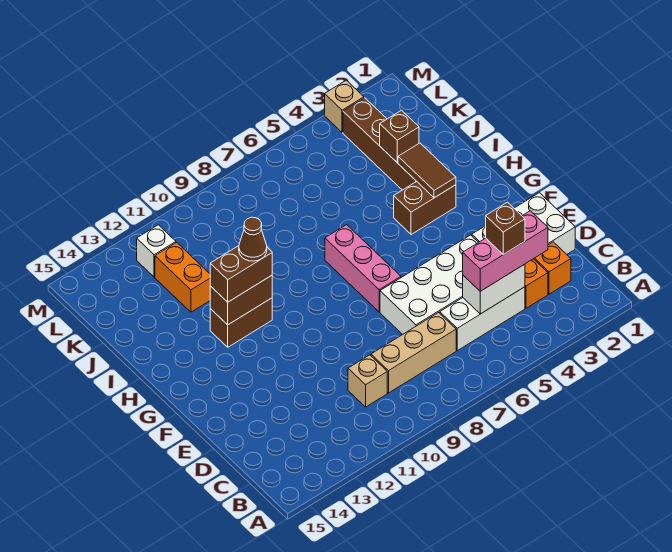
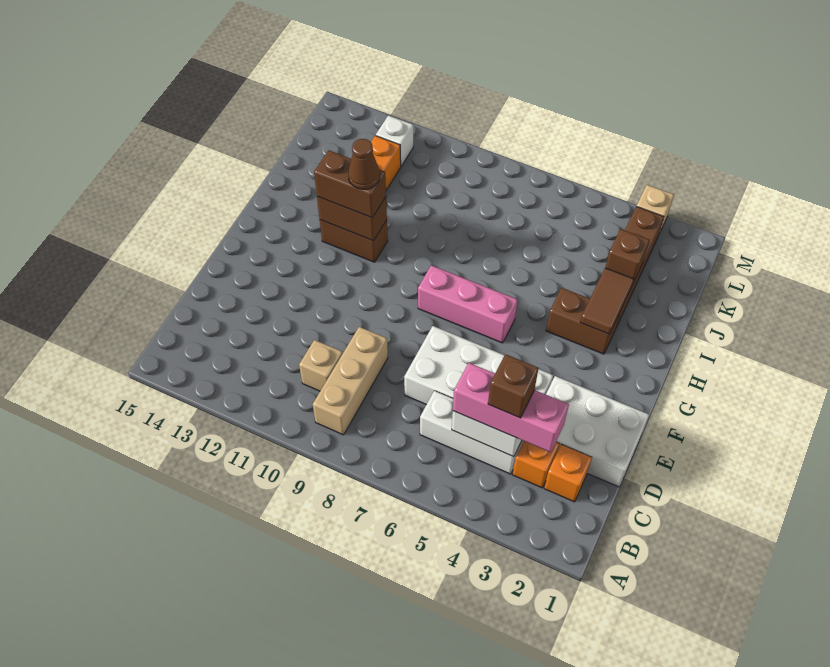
tan brick C7:C9 level 1 -> tan brick B9:D9 level 1
pink brick F7:H7 level 1 -> pink brick G6:G8 level 1

